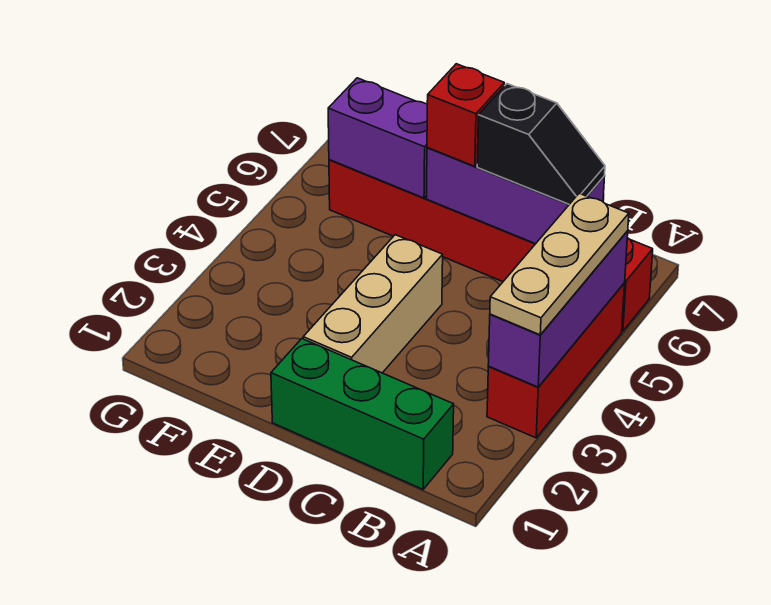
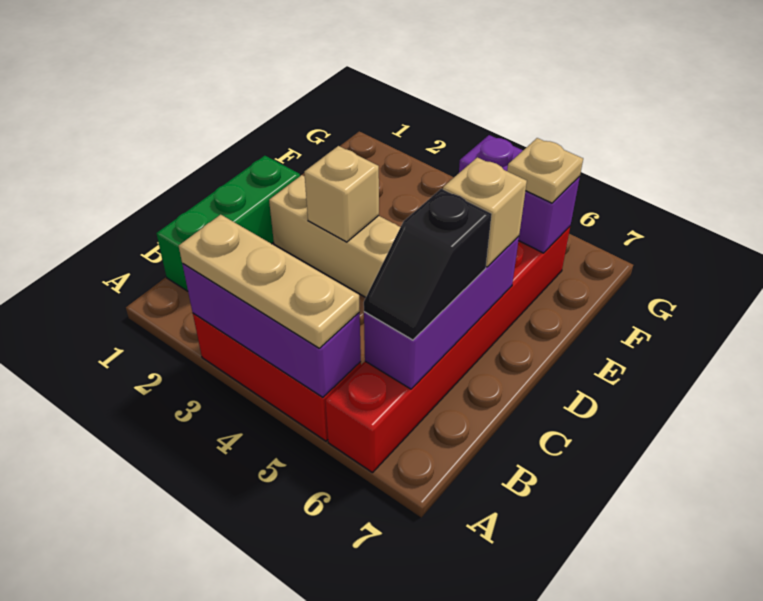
none -> tan brick D3 level 2
red brick D6 level 3 -> tan brick D6 level 3
purple brick E6:F6 level 2 -> purple brick F5:F6 level 2
none -> tan plate F6 level 3

